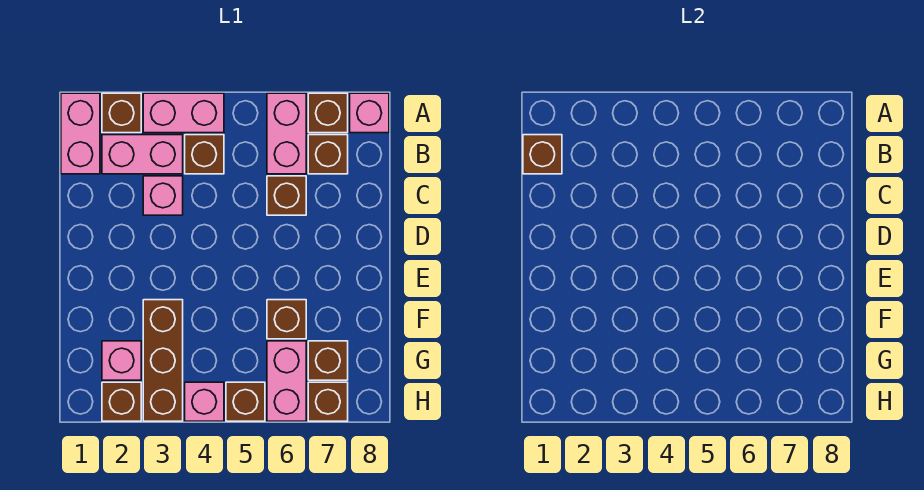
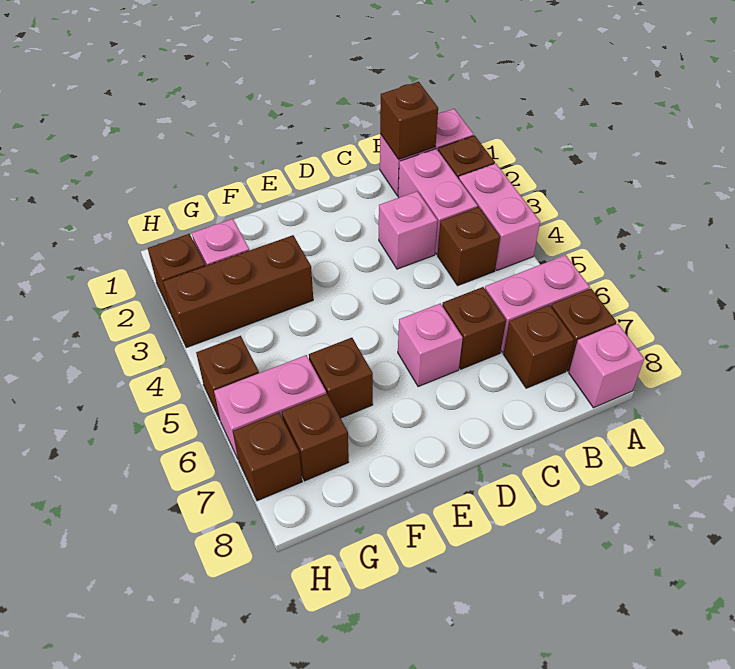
pink brick H4 level 1 -> pink brick D6 level 1

